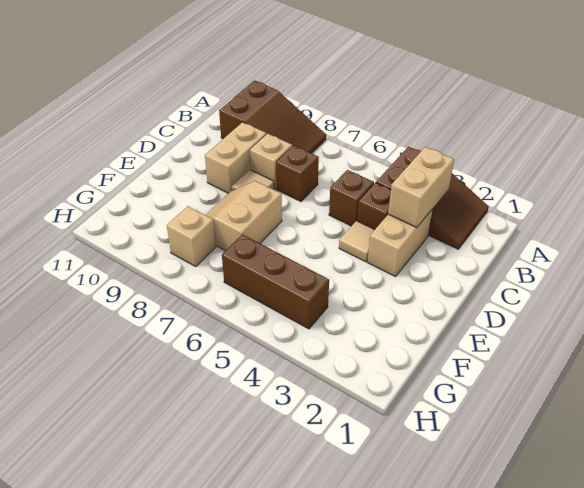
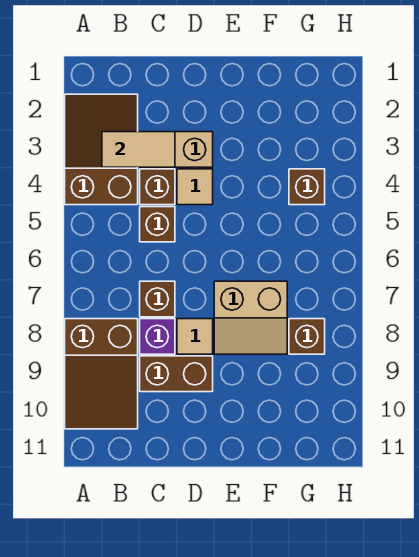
brown slope A8:B10 level 1 top 10 -> brown slope A8:B10 level 1 top 8
tan brick B3:C3 level 2 -> tan tile B3:C3 level 2
tan brick C8 level 1 -> purple brick C8 level 1
tan brick C9:D9 level 1 -> brown brick C9:D9 level 1
brown brick G4:G6 level 1 -> brown brick G4 level 1
tan brick G8 level 1 -> brown brick G8 level 1

